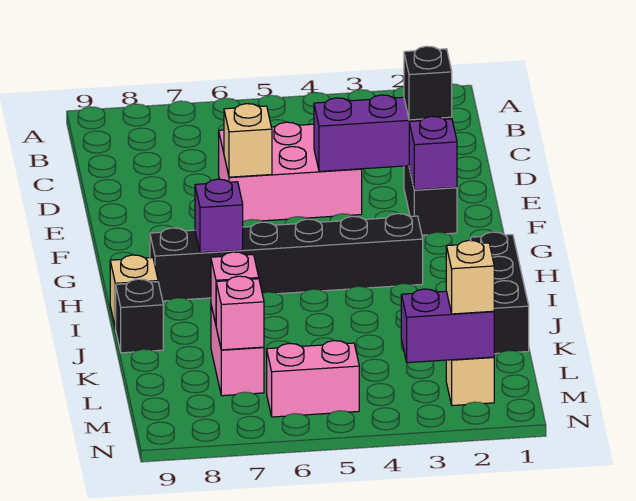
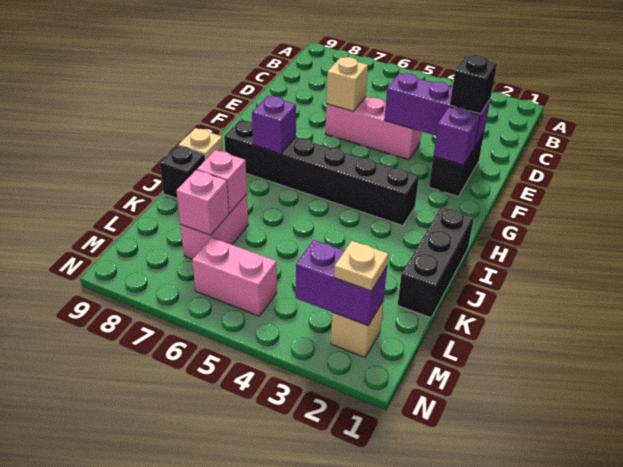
pink brick D4:E6 level 1 -> pink brick E4:E6 level 1
tan brick M2 level 3 -> tan plate M2 level 3

